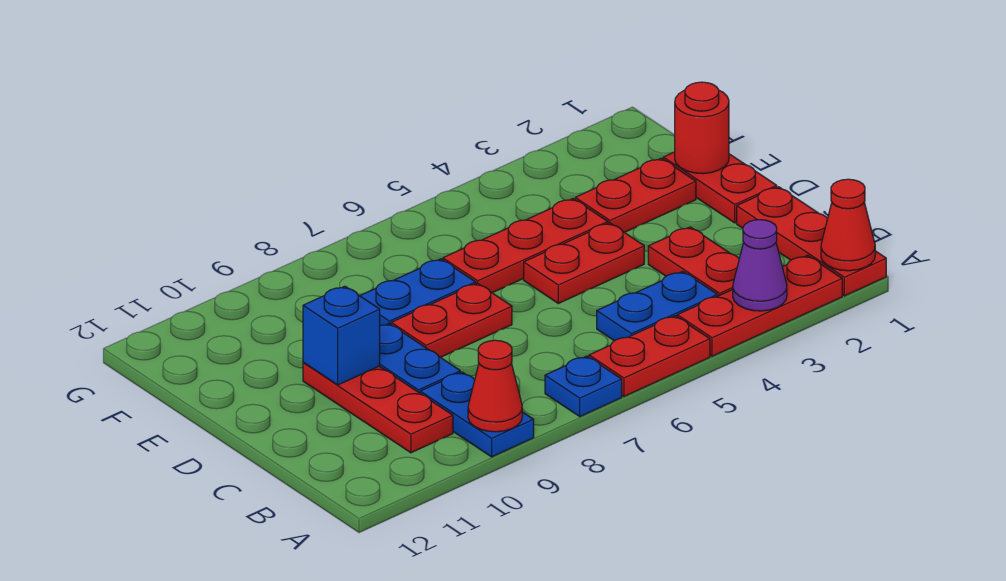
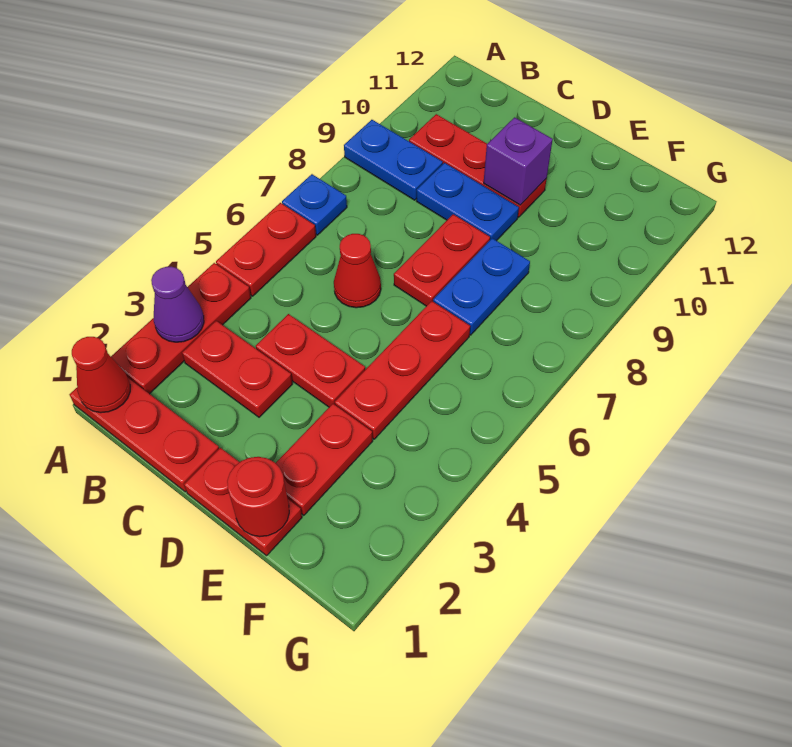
red cone A9 level 2 -> red cone C6 level 1
blue plate B4:B5 level 1 -> none
red plate D4:D5 level 1 -> red plate C4:D4 level 1
blue brick D10 level 2 -> purple brick D10 level 2

